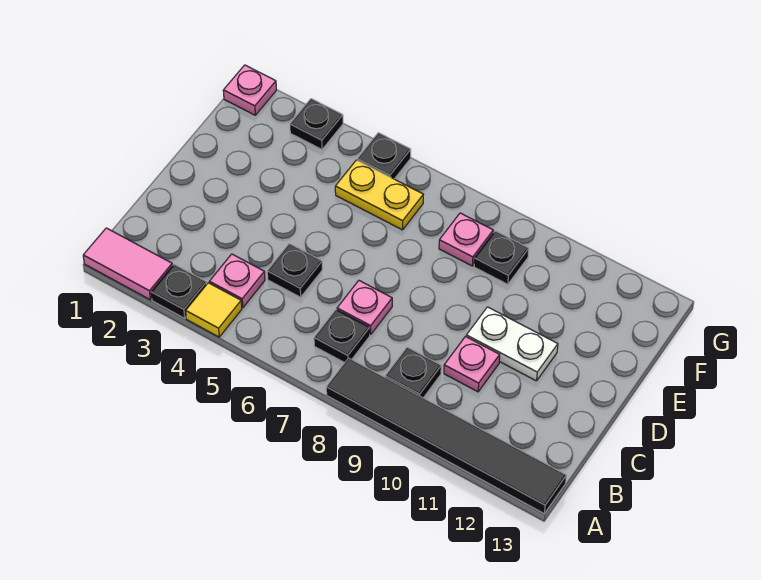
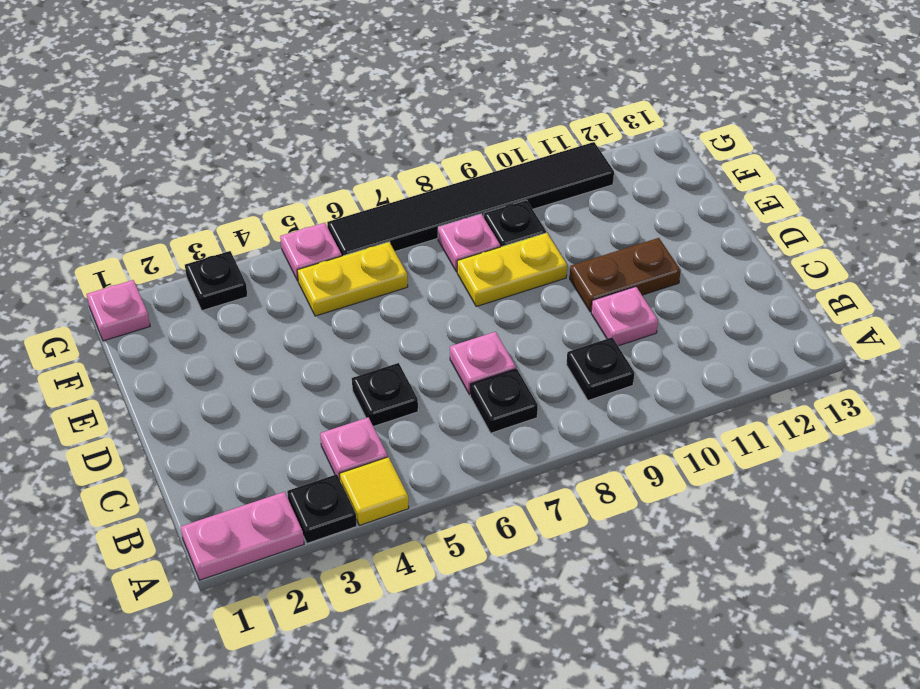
pink tile A1:A2 level 1 -> pink plate A1:A2 level 1
black tile A8:A13 level 1 -> black tile G6:G11 level 1
white plate D10:D11 level 1 -> brown plate D10:D11 level 1
none -> yellow plate E8:E9 level 1
black plate G5 level 1 -> pink plate G5 level 1

